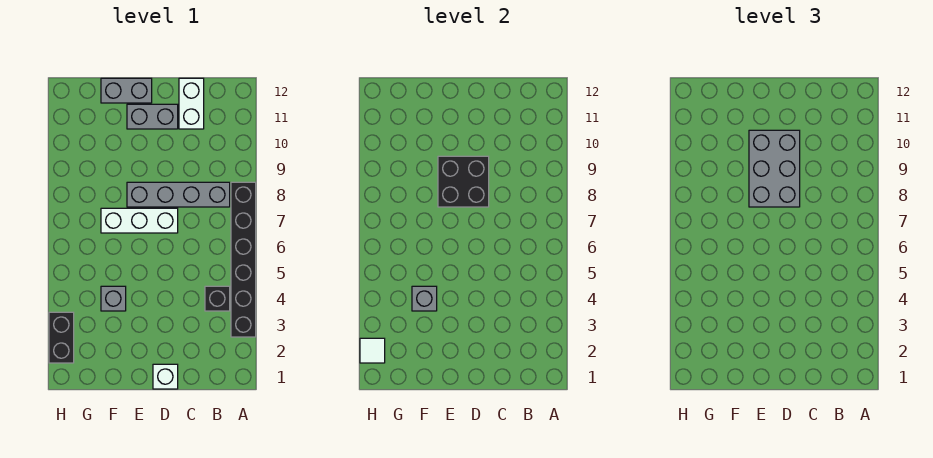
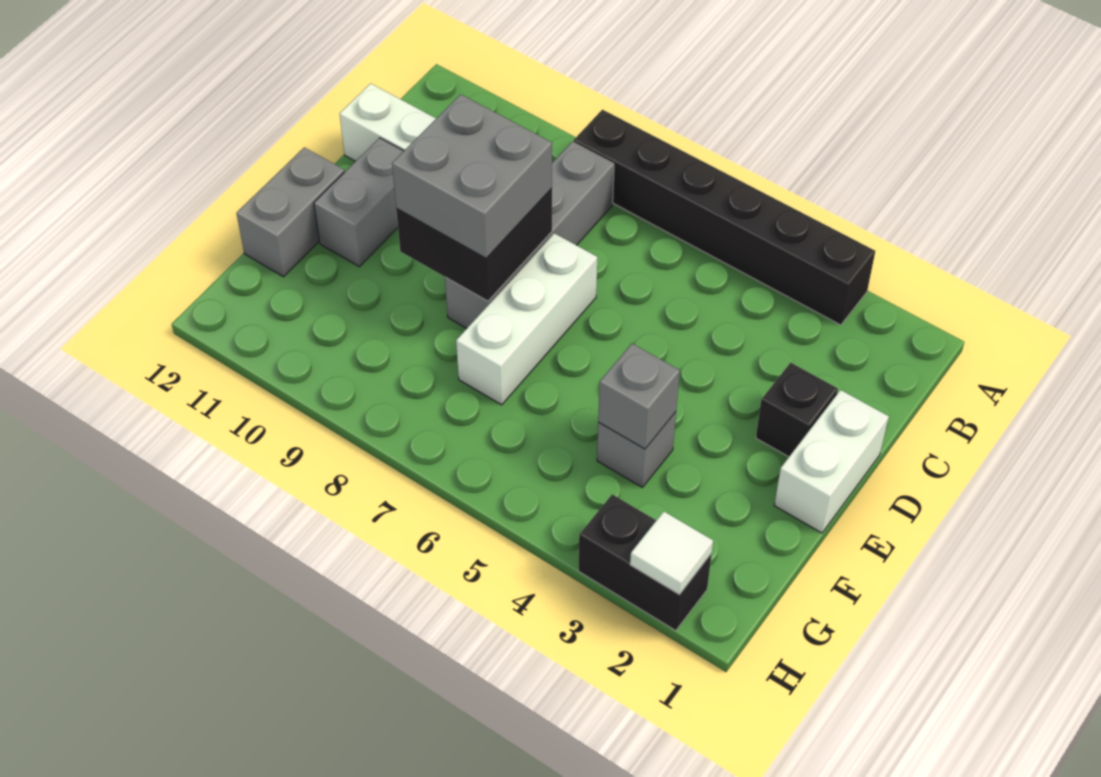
black brick B4 level 1 -> black brick D2 level 1
white brick D1 level 1 -> white brick D1:E1 level 1
grey brick D8:E10 level 3 -> grey brick D8:E9 level 3

